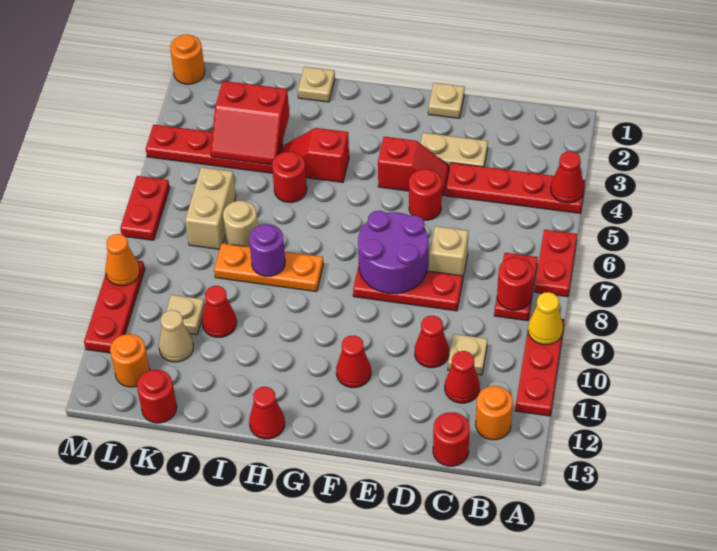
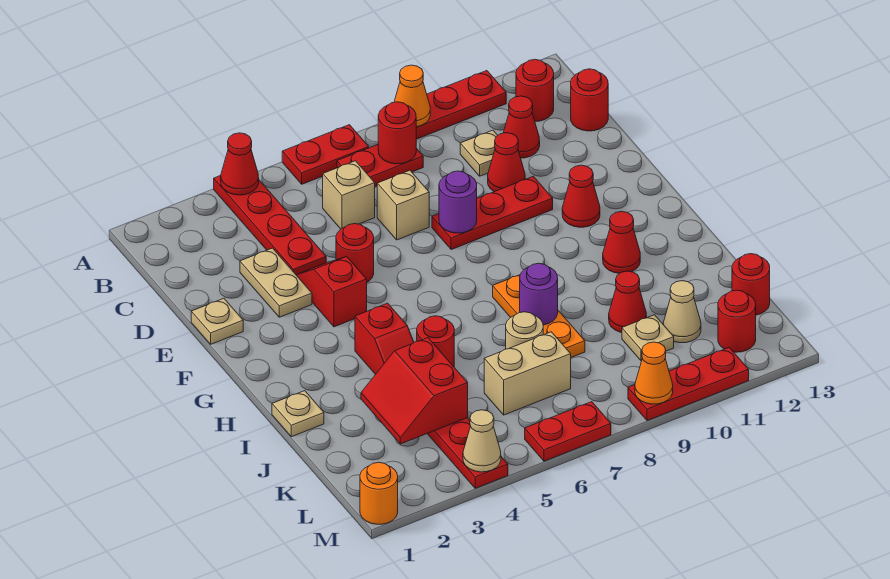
yellow cone A9 level 2 -> orange cone A9 level 2
orange round brick B12 level 1 -> red round brick B12 level 1
none -> tan brick C6 level 1
red plate D8:F8 level 1 -> red plate E8:E10 level 1
purple round brick E7:F8 level 2 -> purple round brick E8 level 2
red cone H13 level 1 -> red cone H11 level 1
red slope J3:K4 level 2 top 3 -> red slope J3:K4 level 2 top 4
orange round brick L12 level 1 -> red round brick L12 level 1
none -> tan cone M4 level 2

